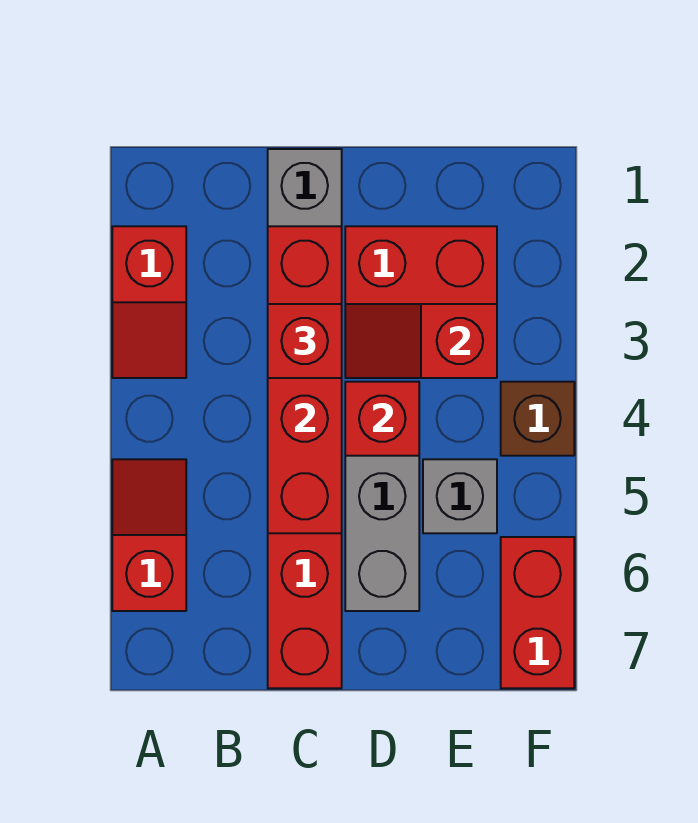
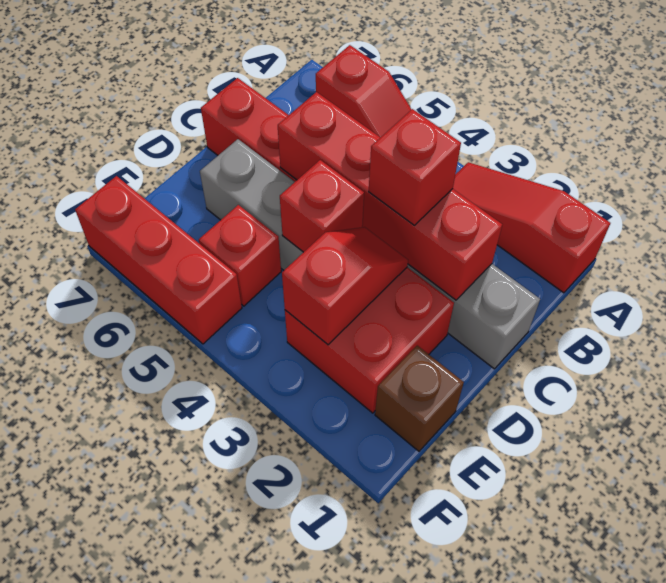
red slope A2:A3 level 1 top 2 -> red slope A1:A3 level 1 top 1
grey brick E5 level 1 -> red brick E5 level 1
brown brick F4 level 1 -> brown brick E1 level 1
red brick F6:F7 level 1 -> red brick F5:F7 level 1

